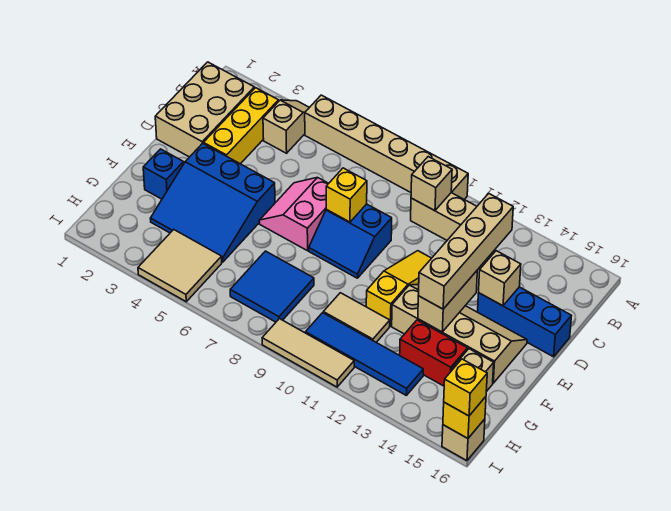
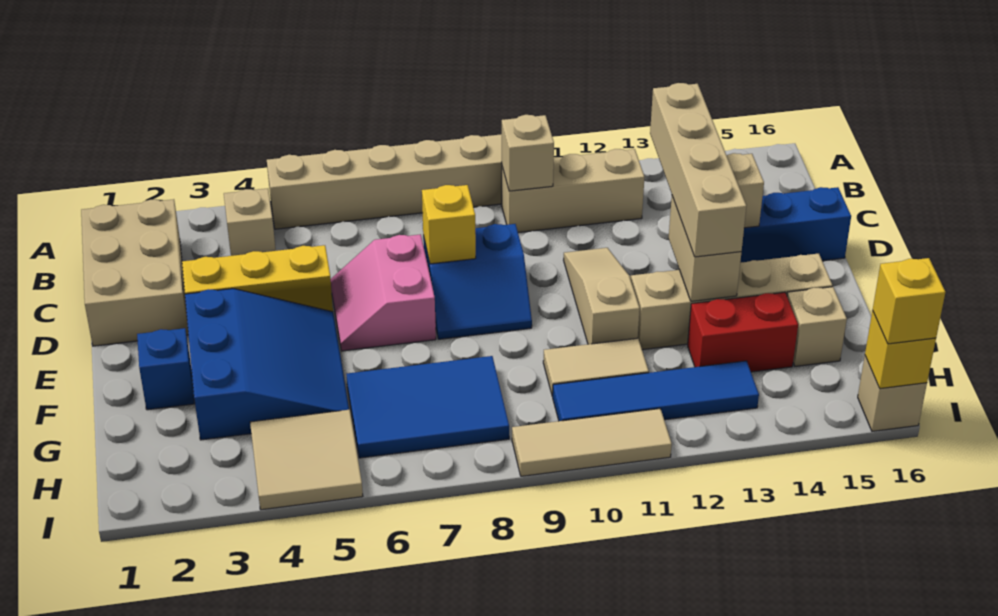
yellow brick B3:D3 level 1 -> yellow brick D3:D5 level 1
yellow slope D11:F11 level 1 top F -> tan slope D11:F11 level 1 top F
blue slope E3:G5 level 1 top E -> blue slope E3:G5 level 1 top 3
blue tile G7:H8 level 1 -> blue tile G6:H8 level 1

